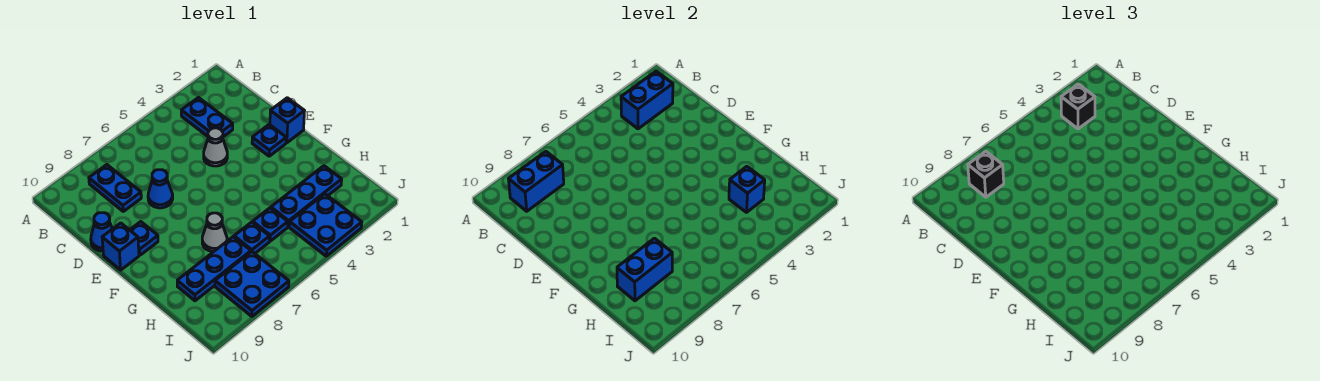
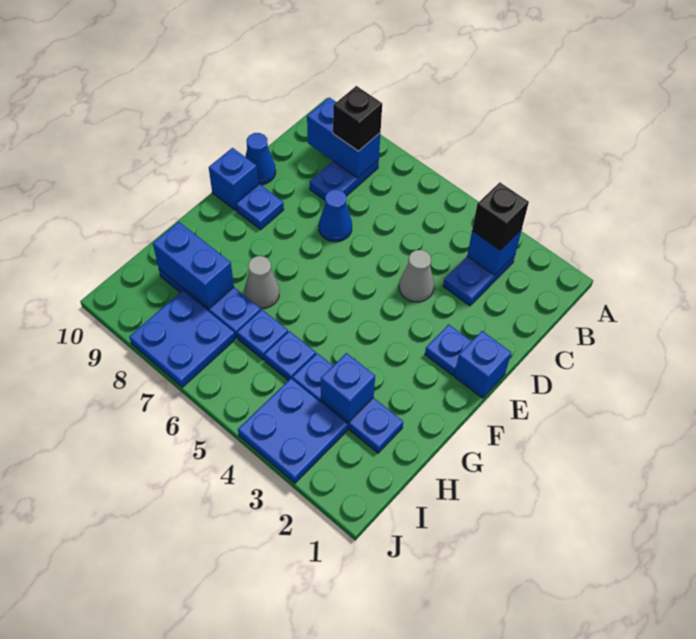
blue brick B2:B3 level 2 -> blue brick B3 level 2

